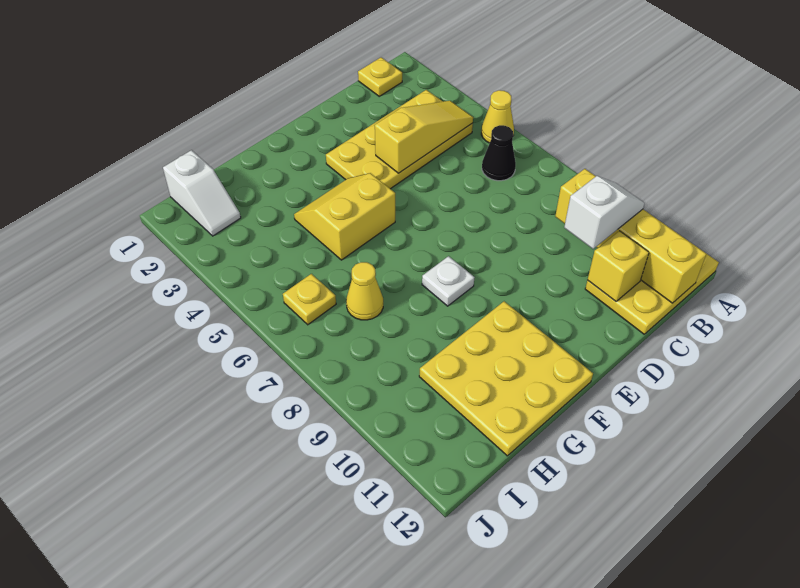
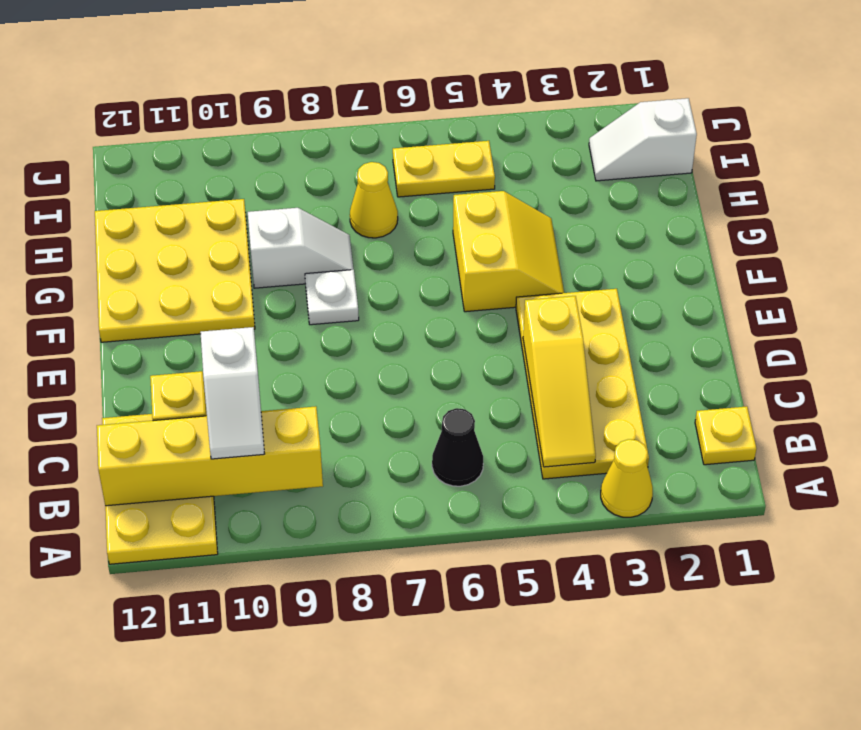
yellow cone A5 level 1 -> yellow cone A3 level 1
none -> white slope G8:G9 level 1 top 9
yellow plate I6 level 1 -> yellow plate I5:I6 level 1

